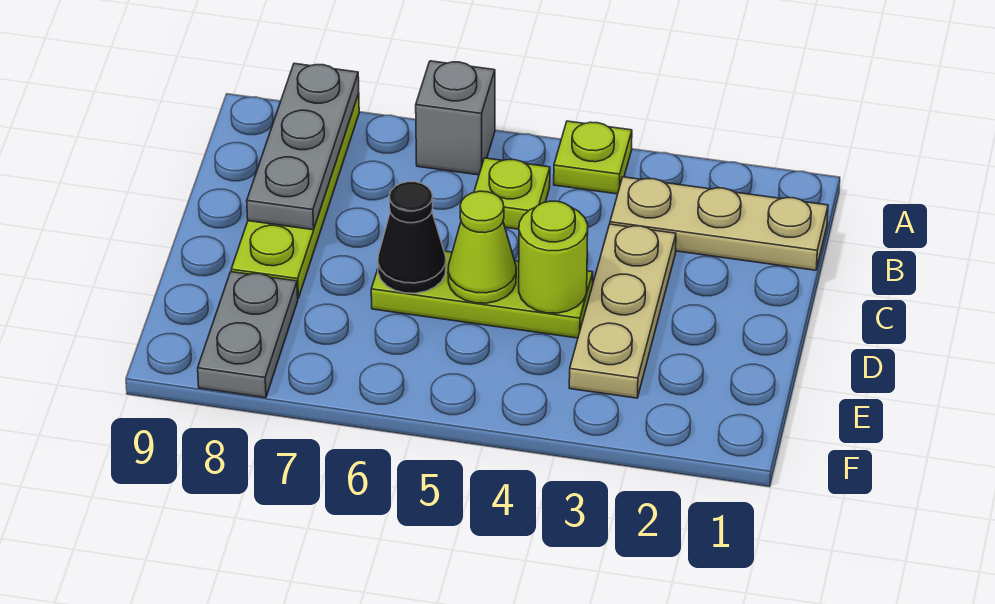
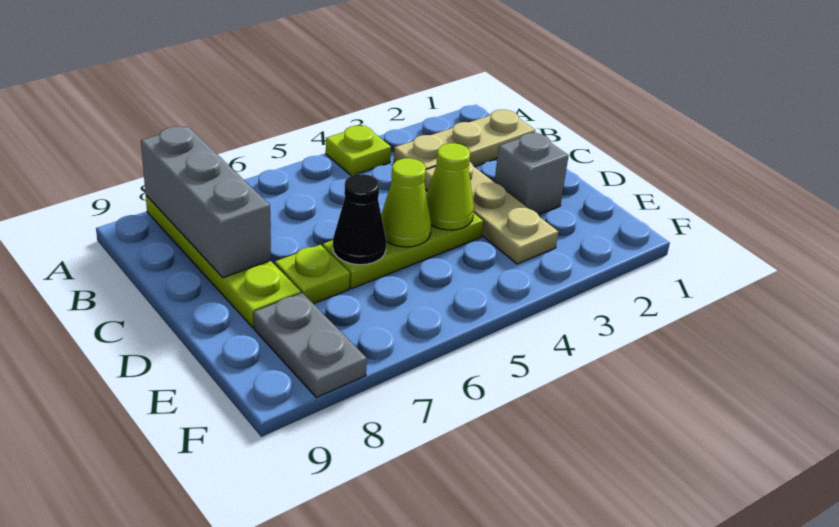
grey brick A6 level 1 -> grey brick D2 level 1
grey plate A8:C8 level 2 -> grey brick A8:C8 level 2
lime plate B5 level 1 -> lime plate D7 level 1
lime round brick D4 level 2 -> lime cone D4 level 2

